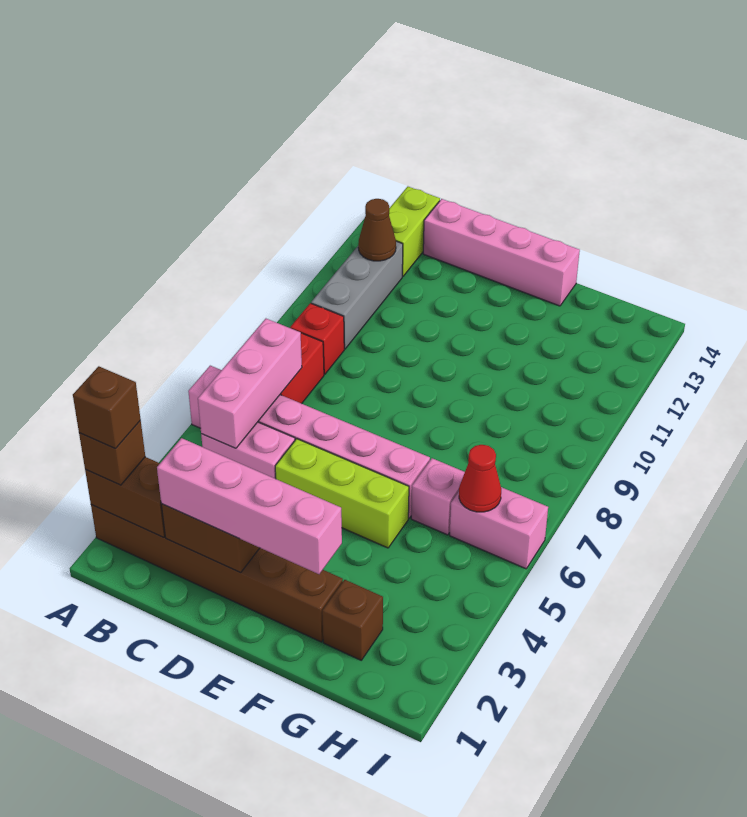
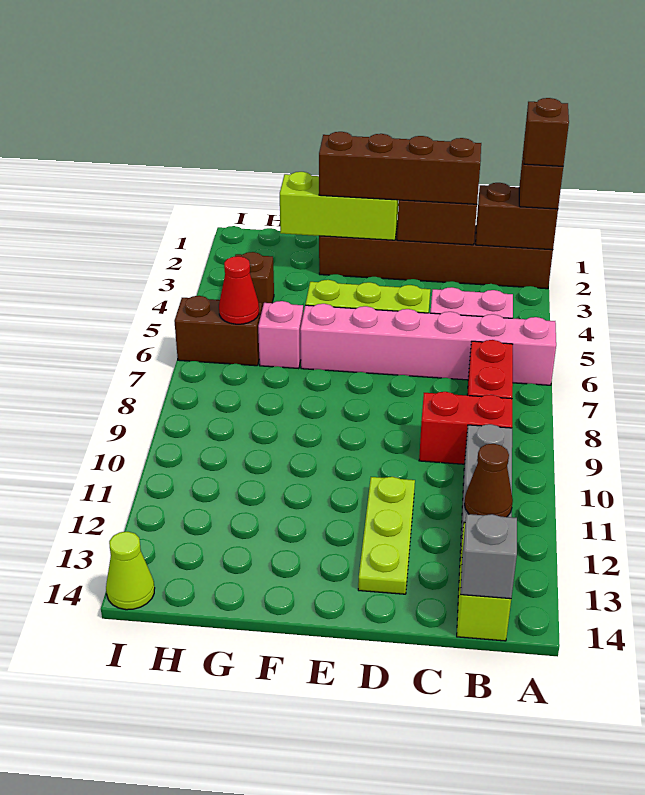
pink brick B5:B7 level 2 -> none
red brick B9 level 1 -> red brick B9:C9 level 1
none -> grey brick B14 level 2
pink brick C2:F2 level 3 -> brown brick C2:F2 level 3
pink brick C14:F14 level 1 -> none
none -> lime plate D11:D13 level 1
none -> lime brick E2:G2 level 2
brown brick G2 level 1 -> brown brick H4 level 1
pink brick H6:I6 level 1 -> brown brick H6:I6 level 1
none -> lime cone I14 level 1

